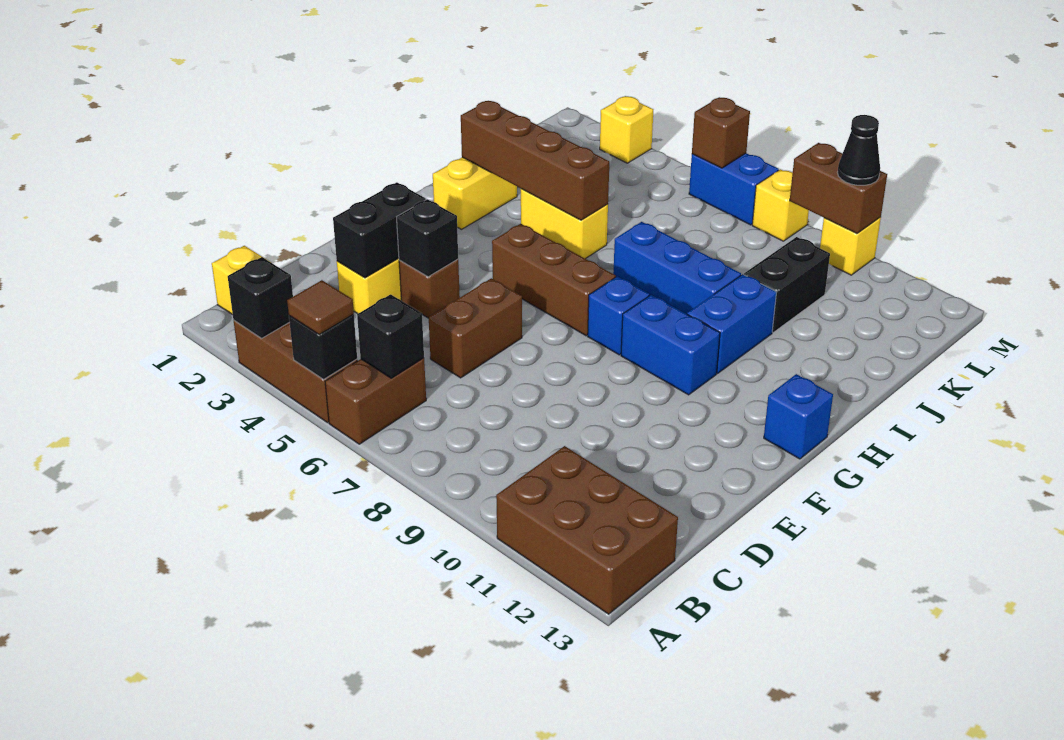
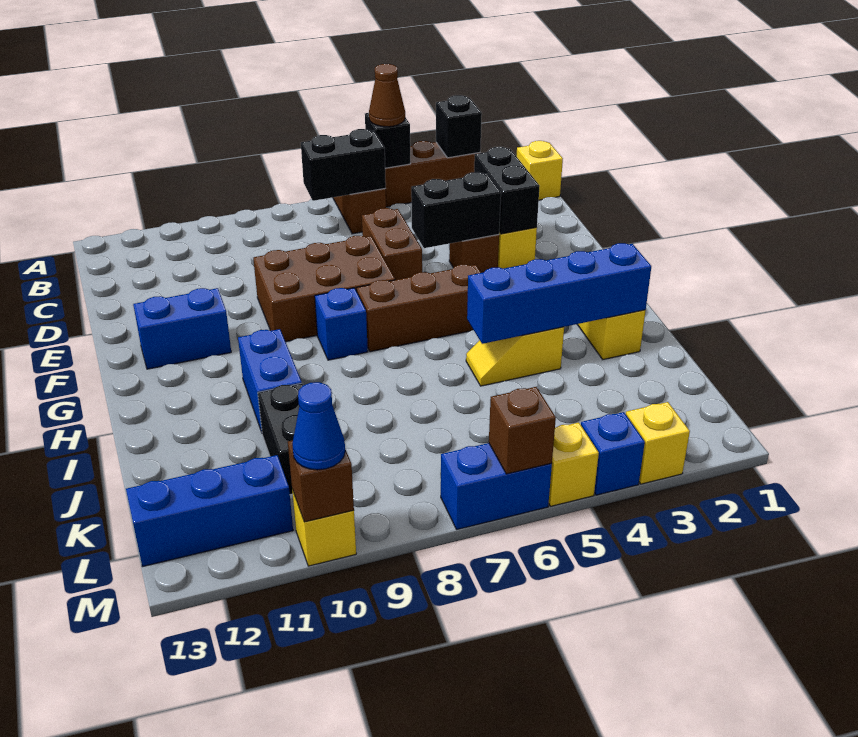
brown tile A5 level 3 -> brown cone A5 level 3
brown brick A11:B13 level 1 -> brown brick E7:F9 level 1
black brick B6 level 2 -> black brick B6:B7 level 2
black brick E4 level 2 -> black brick E4:E5 level 2
blue brick G9:G10 level 1 -> blue brick F11:F12 level 1
blue brick G13 level 1 -> blue brick M4 level 1
brown brick I2:I5 level 2 -> blue brick I2:I5 level 2
yellow brick I4:I5 level 1 -> yellow slope I4:I5 level 1 top 4
blue brick I7:I9 level 1 -> blue brick L11:L13 level 1
yellow brick M8 level 1 -> yellow brick M5 level 1
brown brick M9:M10 level 2 -> brown brick M10 level 2
black cone M10 level 3 -> blue cone M10 level 3

